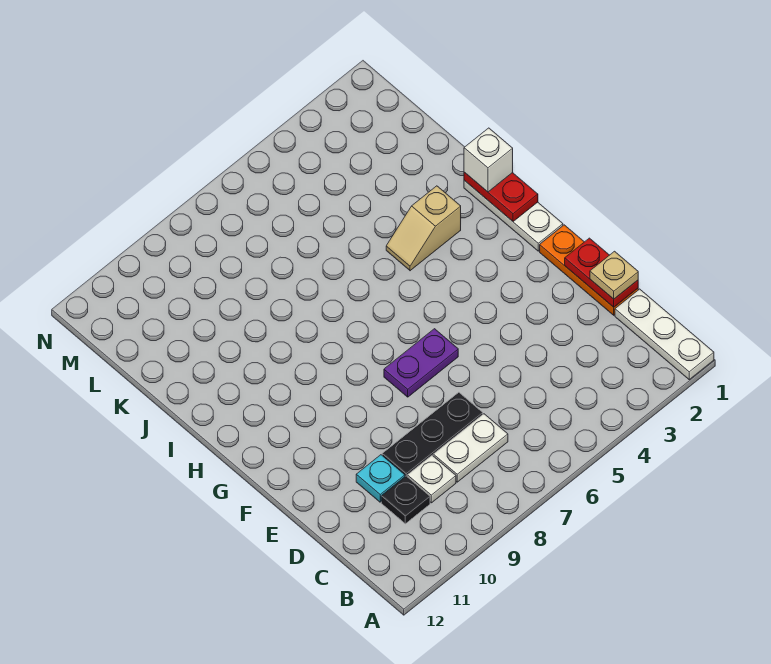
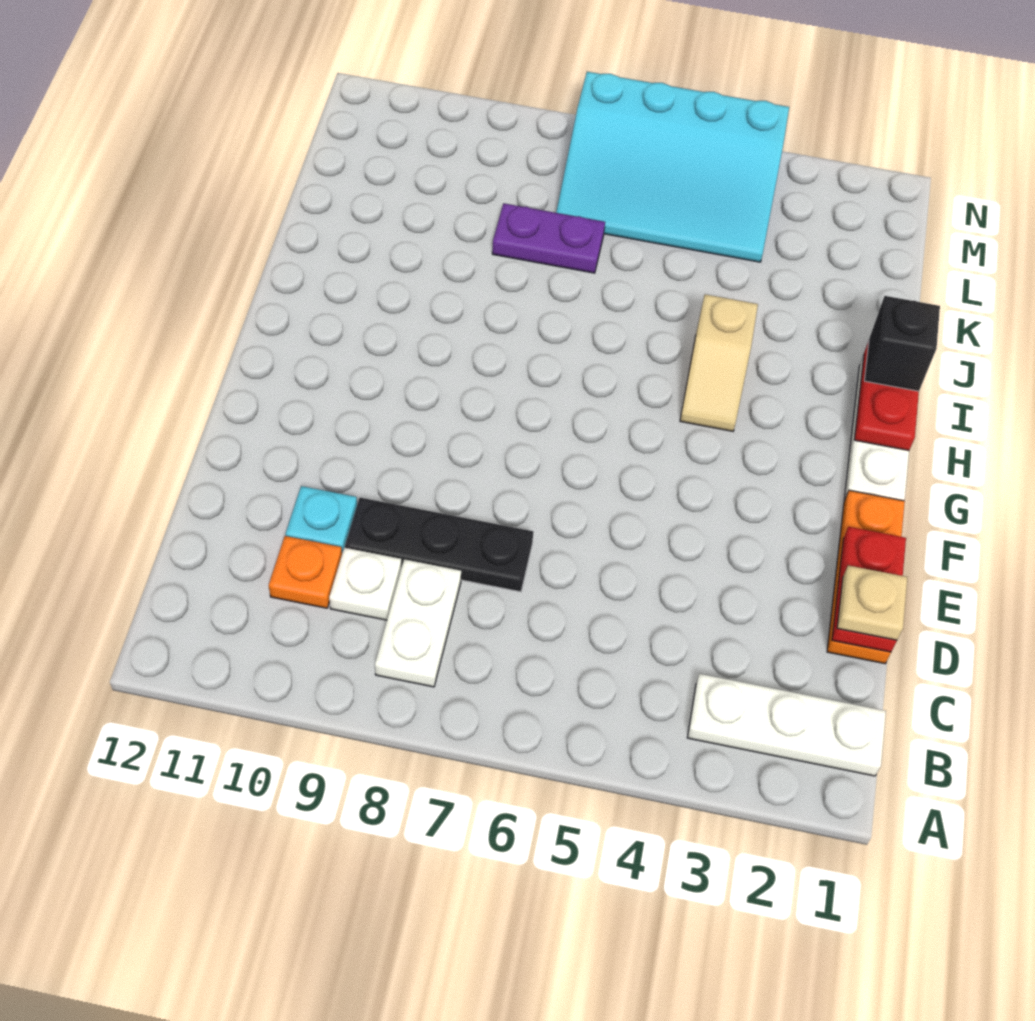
white plate A1:C1 level 1 -> white plate B1:B3 level 1
white plate C7:C8 level 1 -> white plate B8:C8 level 1
black plate C10 level 1 -> orange plate C10 level 1
purple plate F6:F7 level 1 -> purple plate K7:K8 level 1
white brick I1 level 3 -> black brick I1 level 3
tan slope I3:I4 level 1 top 3 -> tan slope H4:I4 level 1 top I
none -> cyan slope L4:N7 level 1 top N

